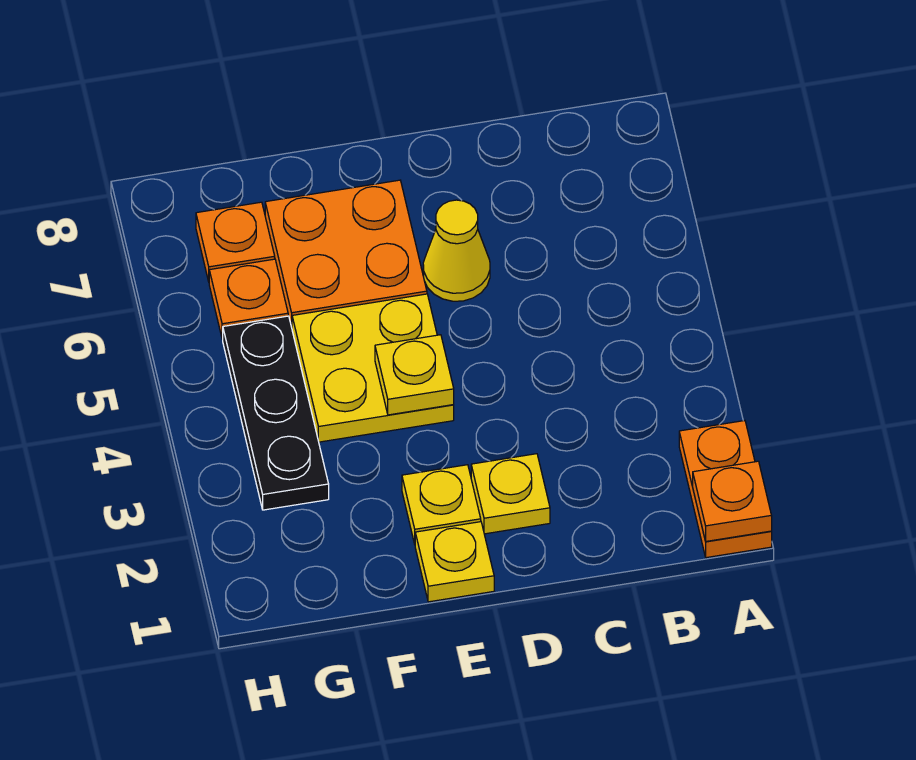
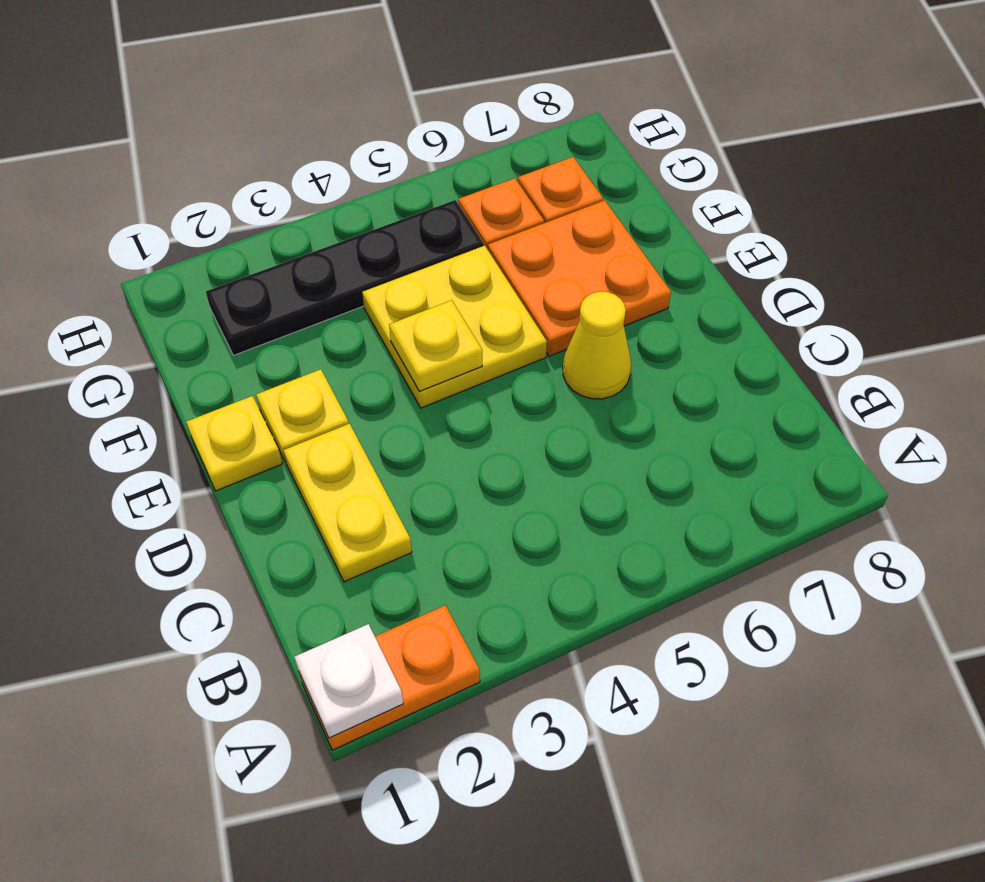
orange plate A1 level 2 -> white plate A1 level 2
yellow plate D2 level 1 -> yellow plate C2:D2 level 1
black plate G3:G5 level 1 -> black plate G2:G5 level 1

